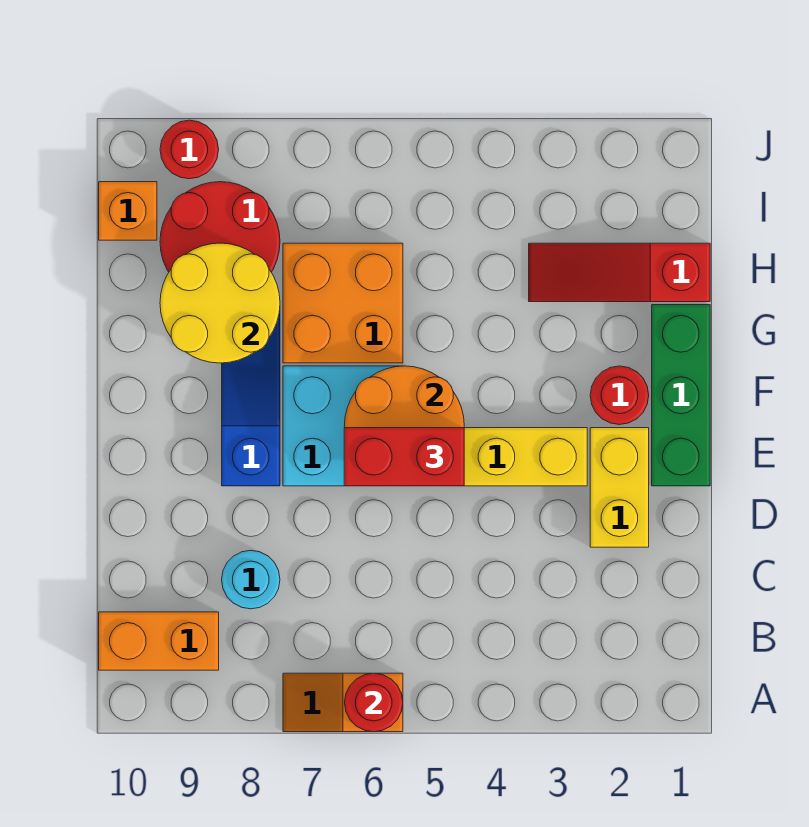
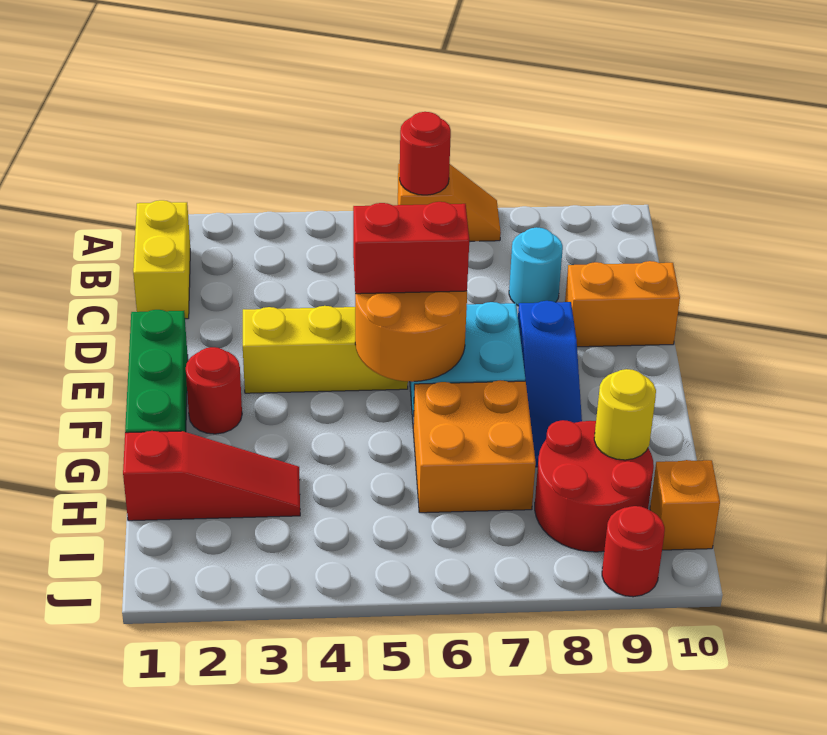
orange brick B9:B10 level 1 -> orange brick D9:D10 level 1
yellow brick D2:E2 level 1 -> yellow brick B1:C1 level 1
yellow round brick G8:H9 level 2 -> yellow round brick H9 level 2

